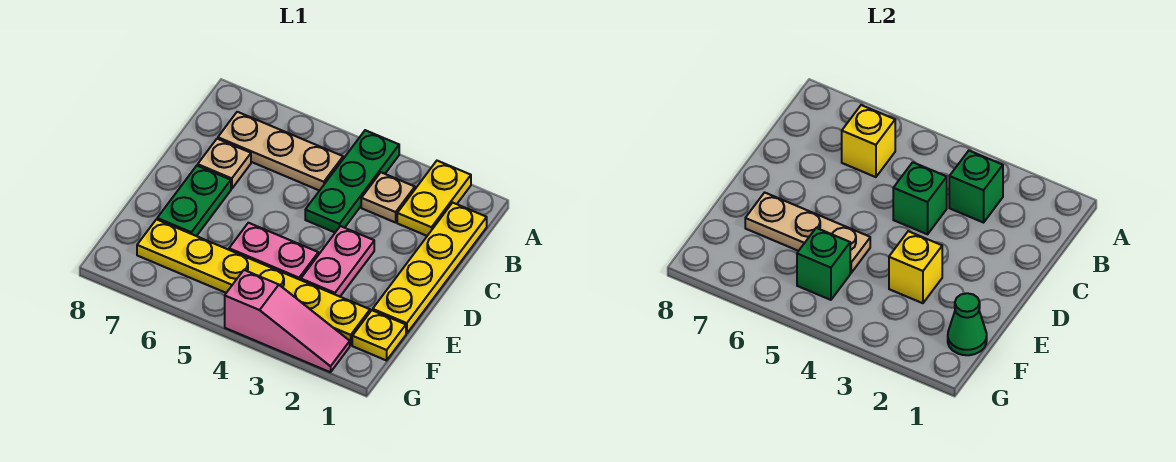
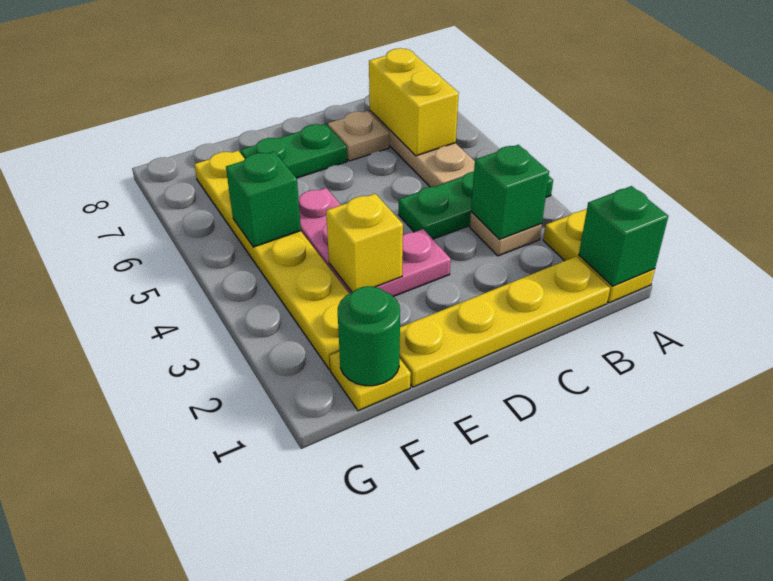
yellow plate A2:B2 level 1 -> yellow plate A1:A2 level 1
yellow brick B6 level 2 -> yellow brick B6:B7 level 2
green brick C4 level 2 -> green brick A1 level 2
tan plate E5:E7 level 2 -> none
green cone F1 level 2 -> green round brick F1 level 2
pink slope G2:G4 level 1 top 4 -> none

